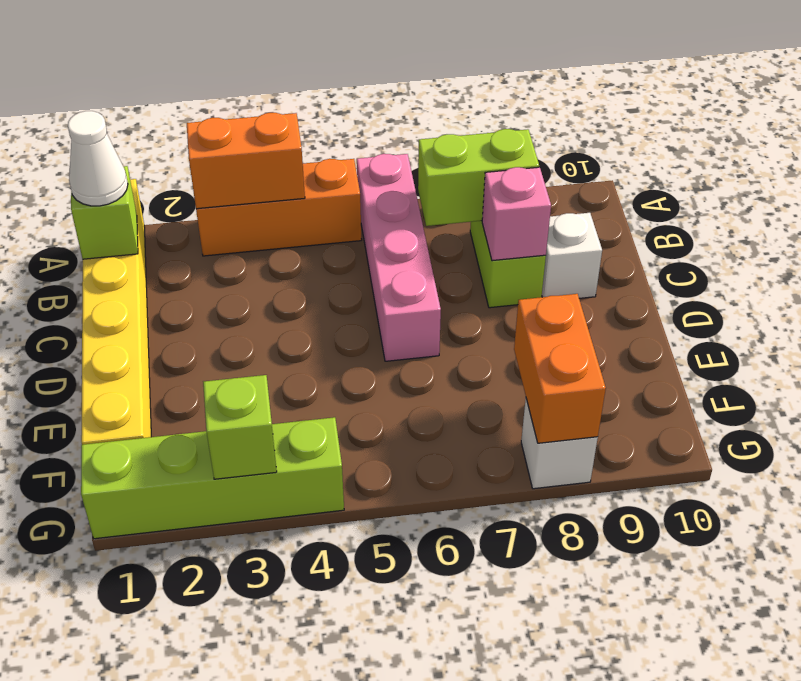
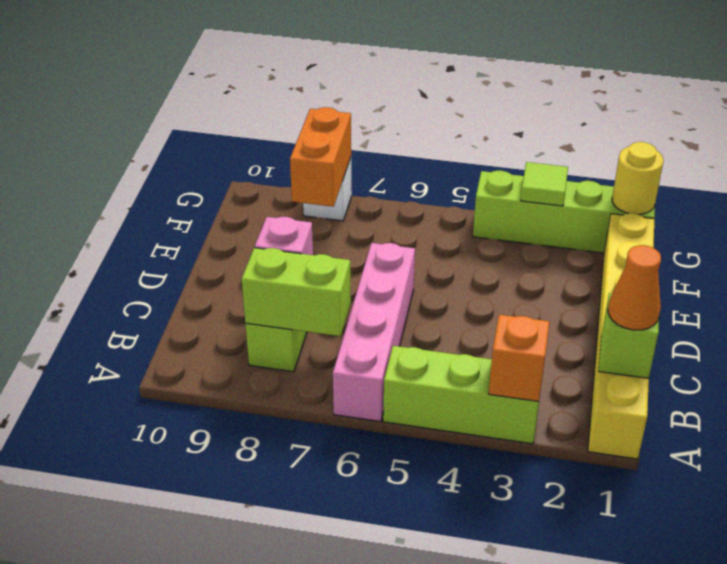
orange brick A3:A5 level 1 -> lime brick A3:A5 level 1
orange brick A3:A4 level 2 -> orange brick A3 level 2
white cone B1 level 3 -> orange cone B1 level 3
white brick C9 level 1 -> none
none -> yellow round brick G1 level 2
lime brick G3 level 2 -> lime tile G3 level 2

